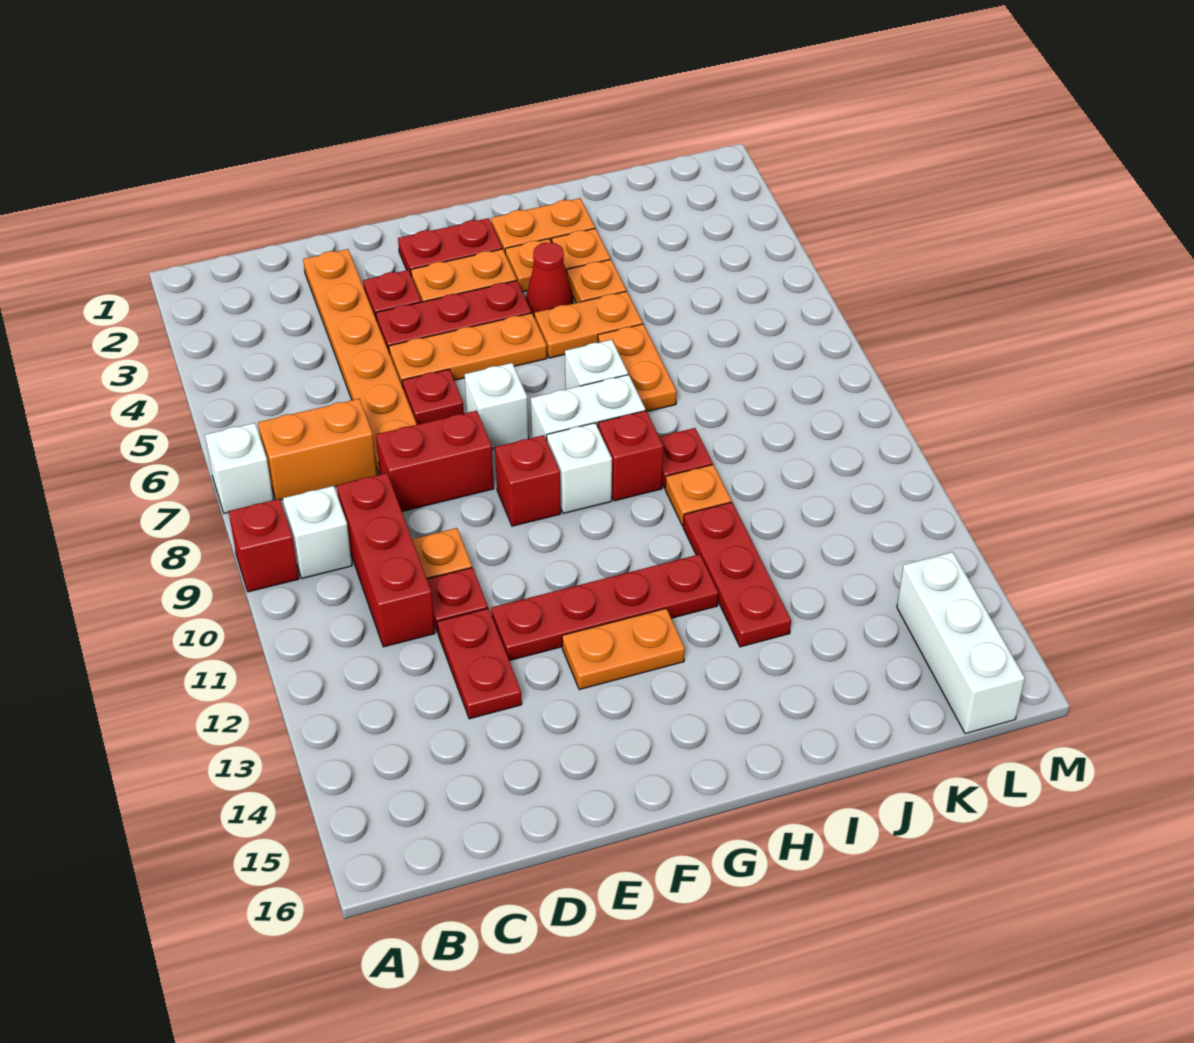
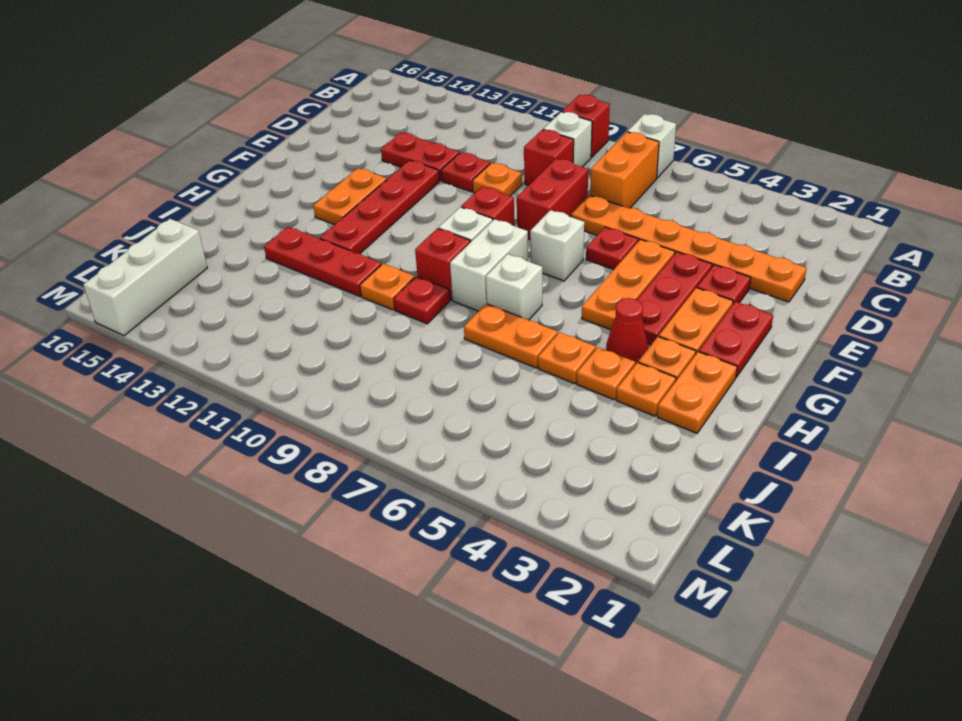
red brick C9:C11 level 1 -> red brick C9 level 1
orange plate H5:I5 level 1 -> orange plate I5 level 1
white brick L14:L16 level 1 -> white brick K15:M15 level 1

